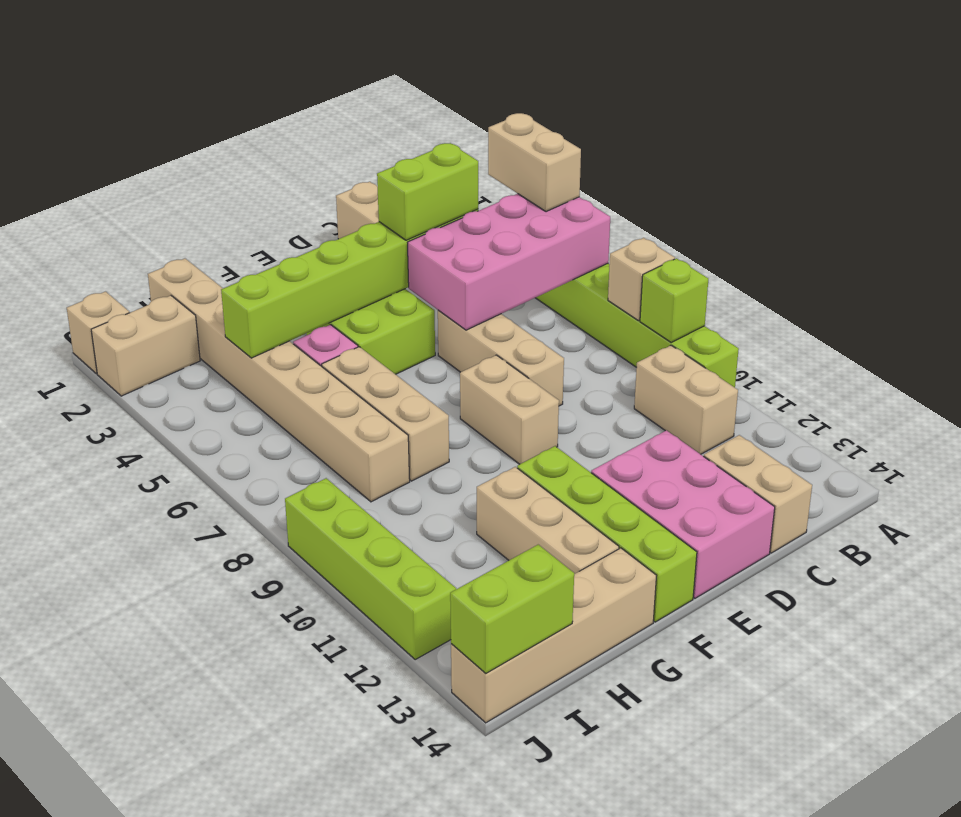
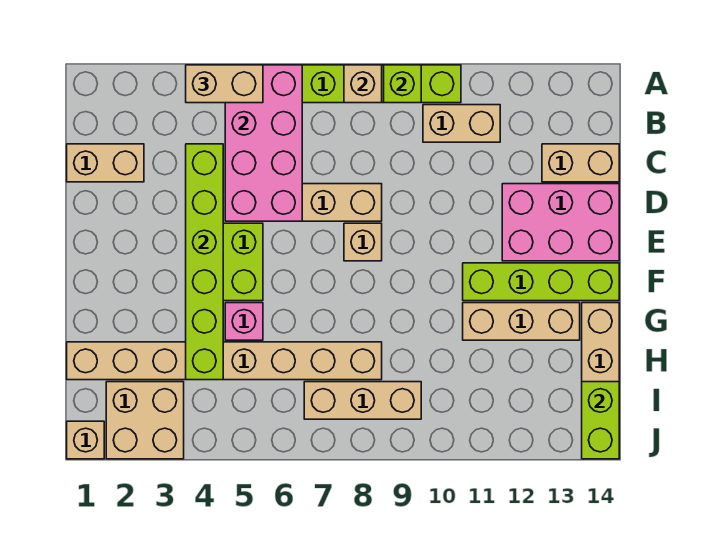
lime brick C4:D4 level 3 -> none
tan brick E8:E9 level 1 -> tan brick E8 level 1
tan brick G6:G8 level 1 -> tan brick I7:I9 level 1
tan brick I2:J2 level 1 -> tan brick I2:J3 level 1
lime brick J9:J12 level 1 -> none

